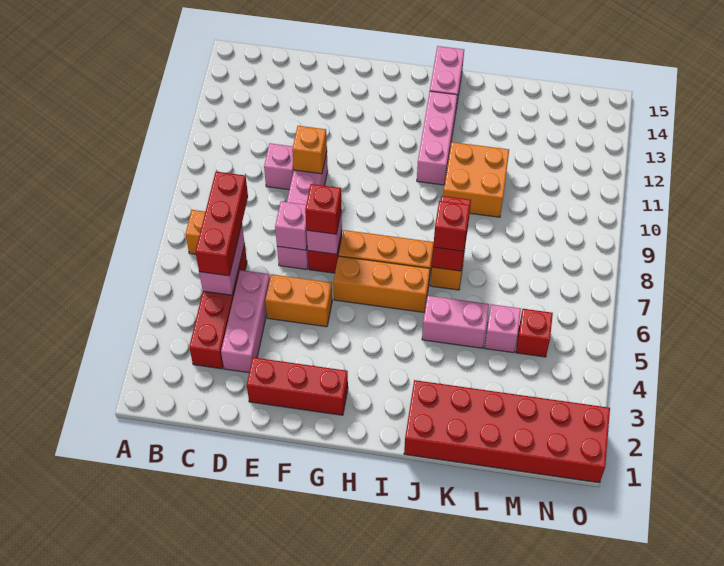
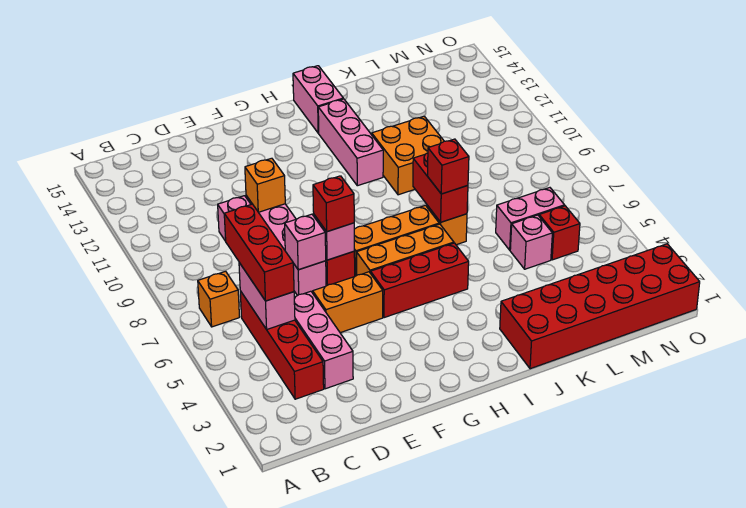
red brick E2:G2 level 1 -> red brick G5:I5 level 1
pink brick J5:K5 level 1 -> pink brick L6:M6 level 1

